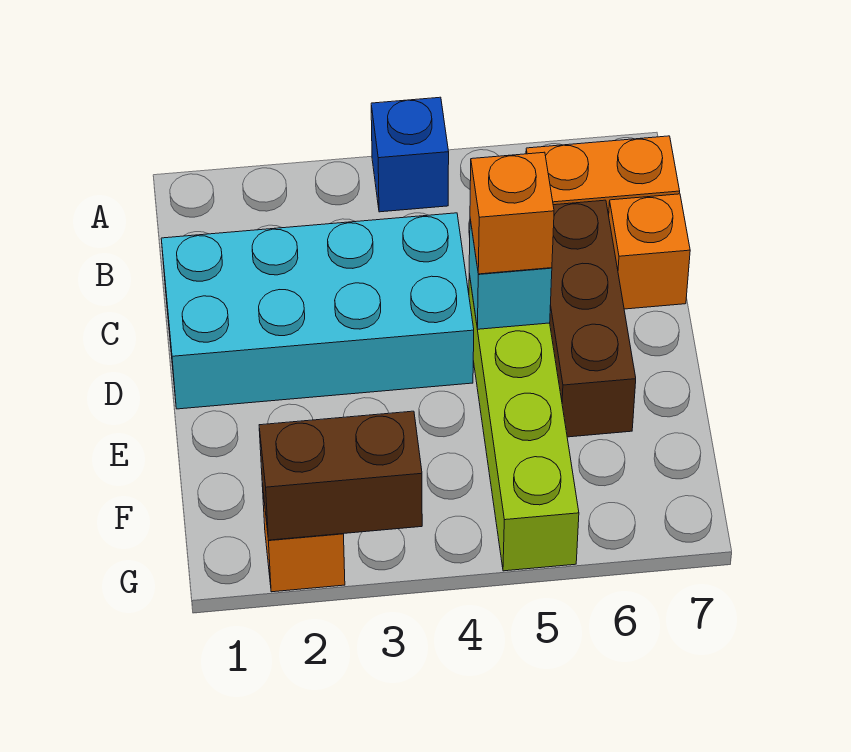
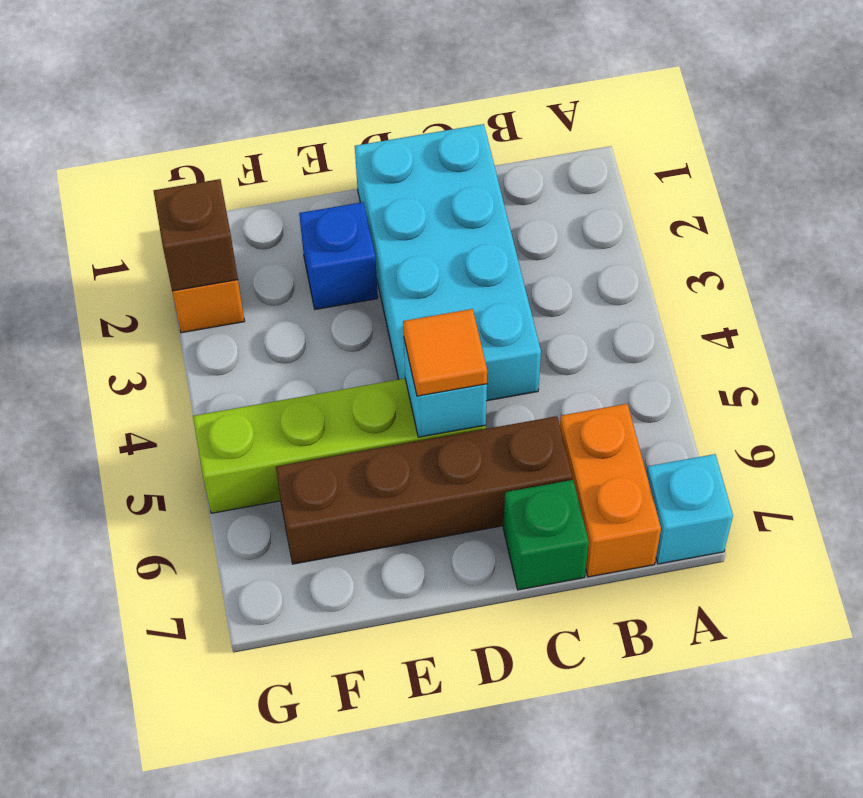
blue brick A4 level 1 -> blue brick E2 level 1
none -> cyan brick A7 level 1
brown brick C6:E6 level 1 -> brown brick C6:F6 level 1
orange brick C7 level 1 -> green brick C7 level 1
orange brick D5 level 3 -> orange tile D5 level 3
brown brick G2:G3 level 2 -> brown brick G2 level 2

